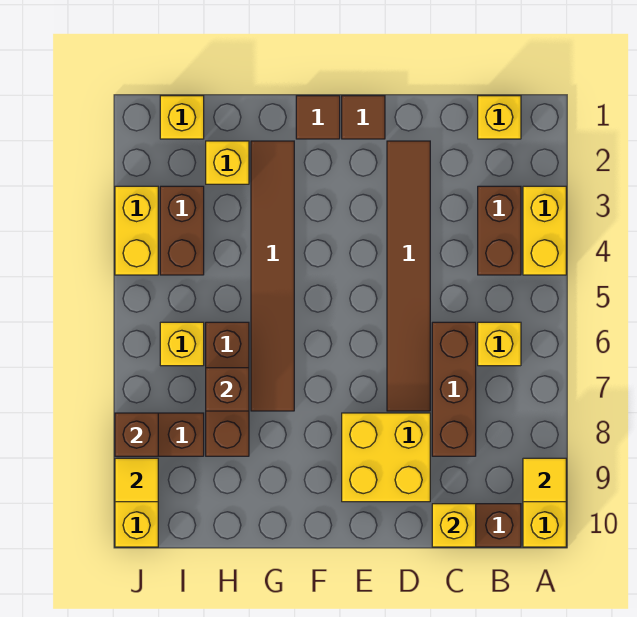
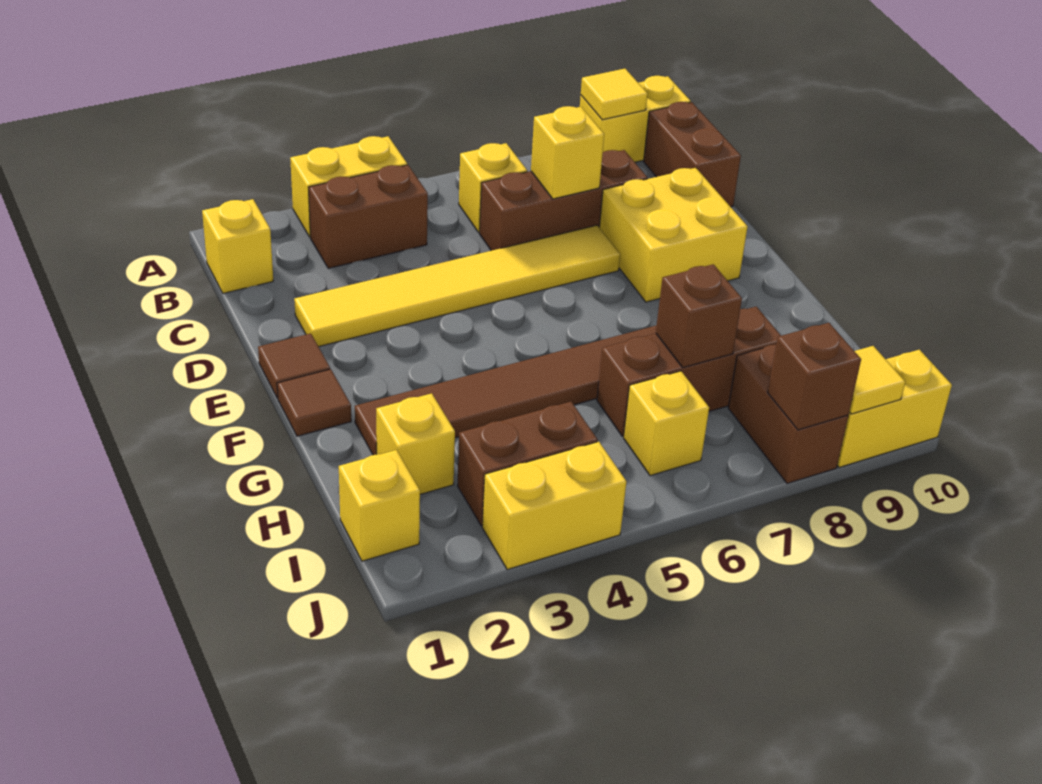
yellow brick C10 level 2 -> yellow brick C7 level 2
brown tile D2:D7 level 1 -> yellow tile D2:D7 level 1

